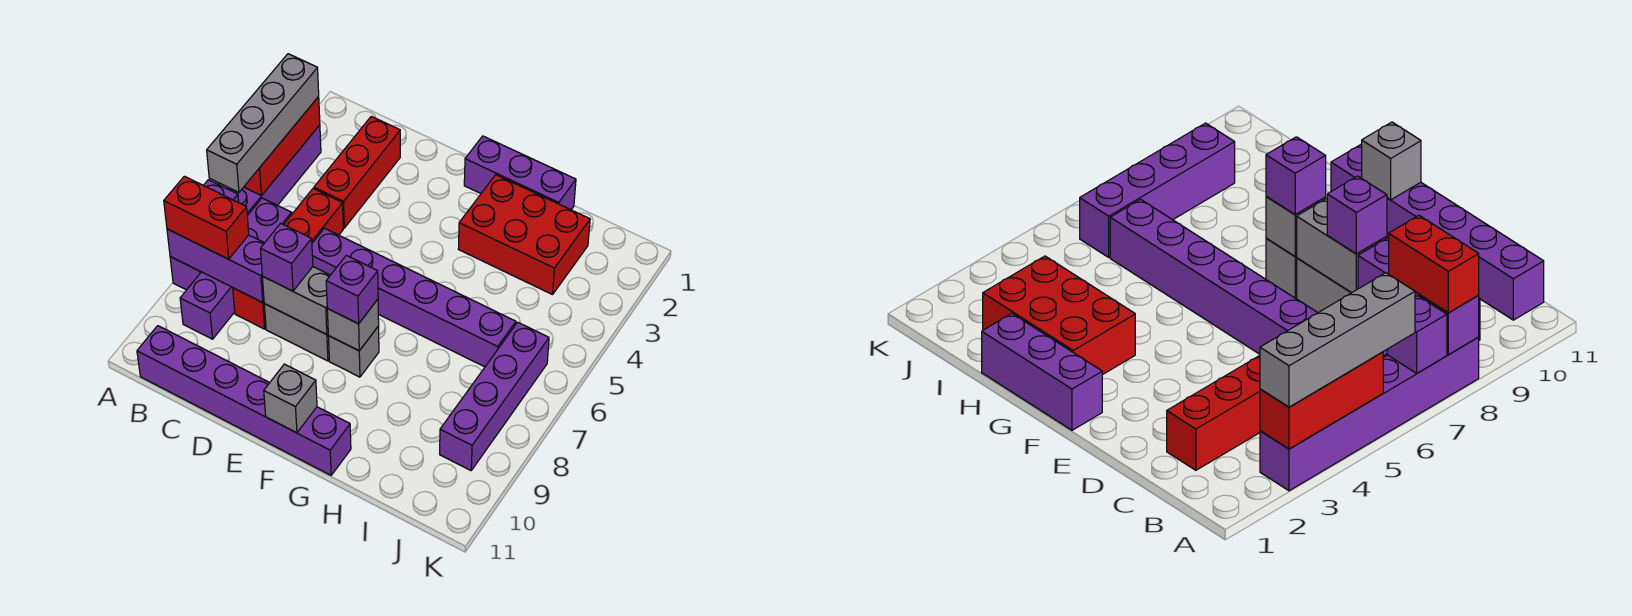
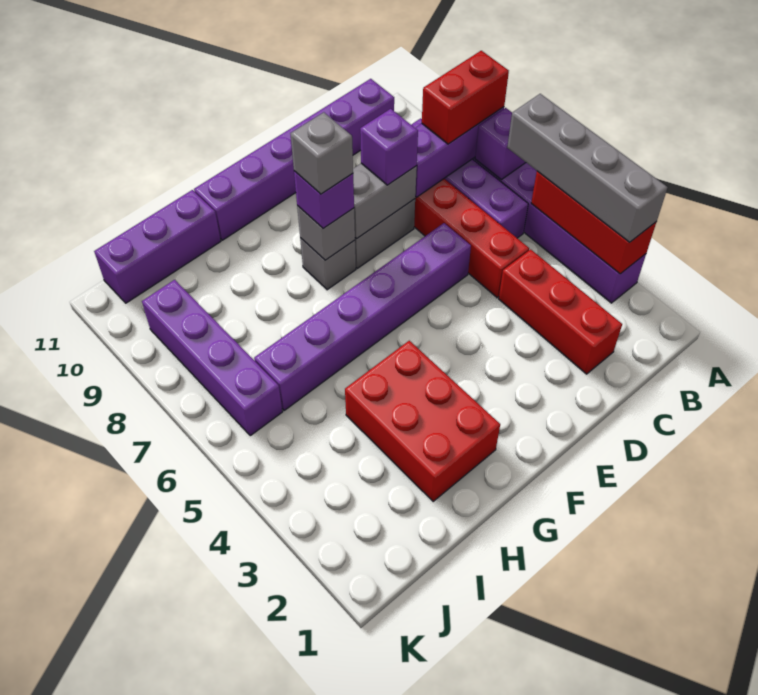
purple brick F1:H1 level 1 -> purple brick H11:J11 level 1
grey brick F11 level 2 -> grey brick F8 level 4
red brick G2:I3 level 1 -> red brick G2:H4 level 1

